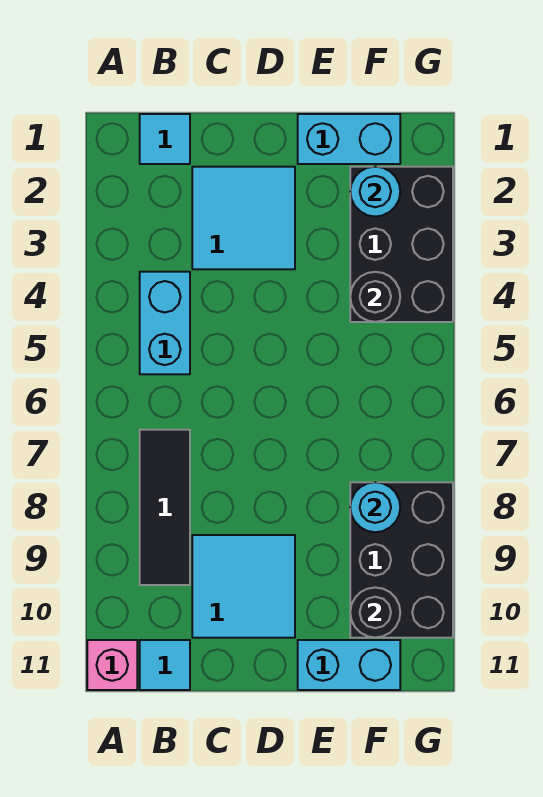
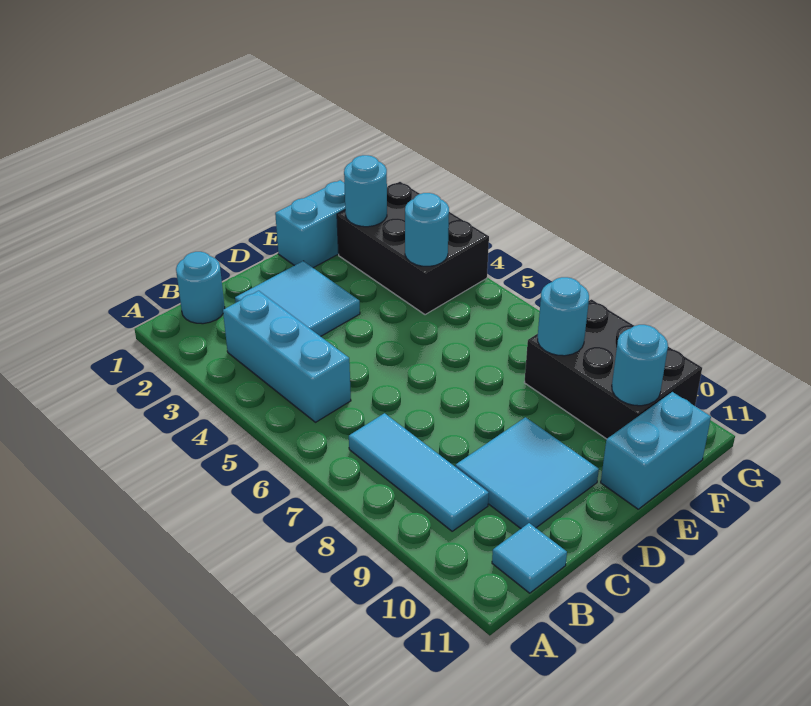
pink brick A11 level 1 -> none
cyan tile B1 level 1 -> cyan round brick B1 level 1
cyan brick B4:B5 level 1 -> cyan brick B3:B5 level 1
black tile B7:B9 level 1 -> cyan tile B7:B9 level 1
black round brick F4 level 2 -> cyan round brick F4 level 2
black round brick F10 level 2 -> cyan round brick F10 level 2

